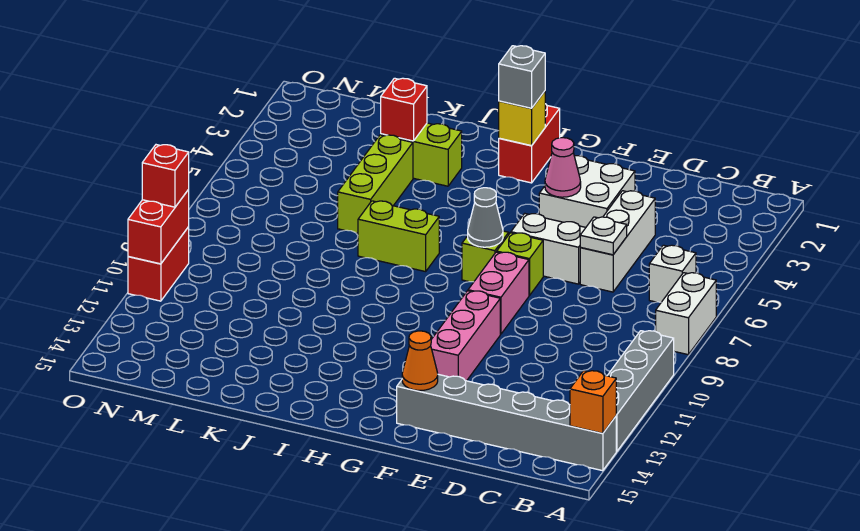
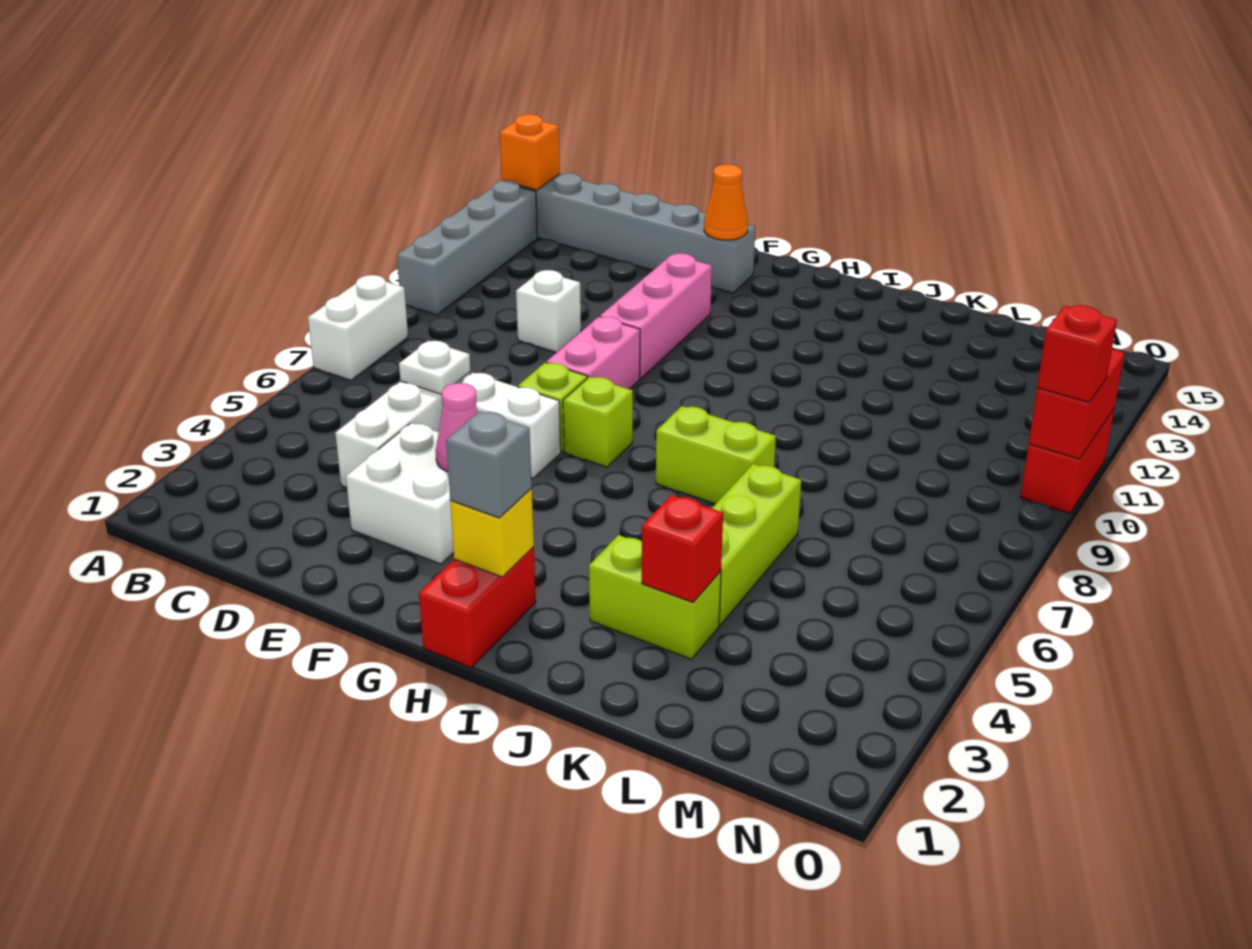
white brick B6 level 1 -> white brick D10 level 1
grey cone G7 level 2 -> none

